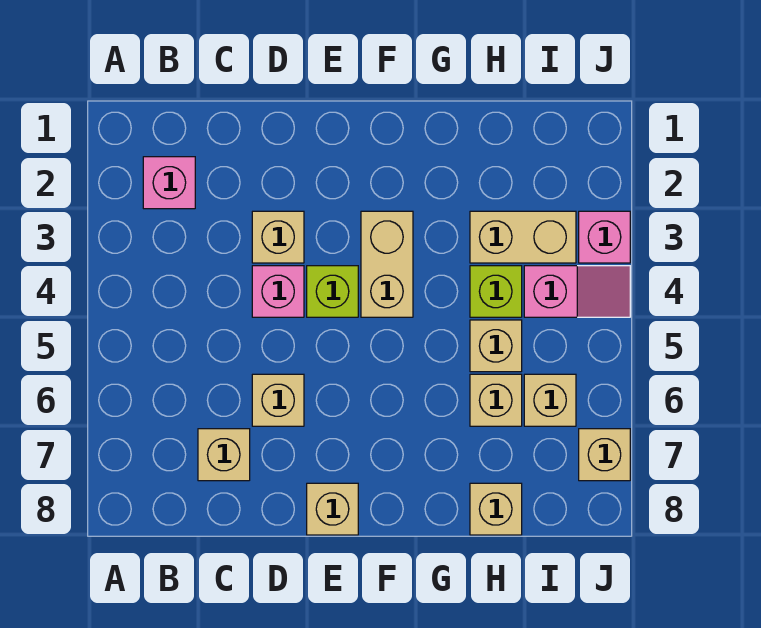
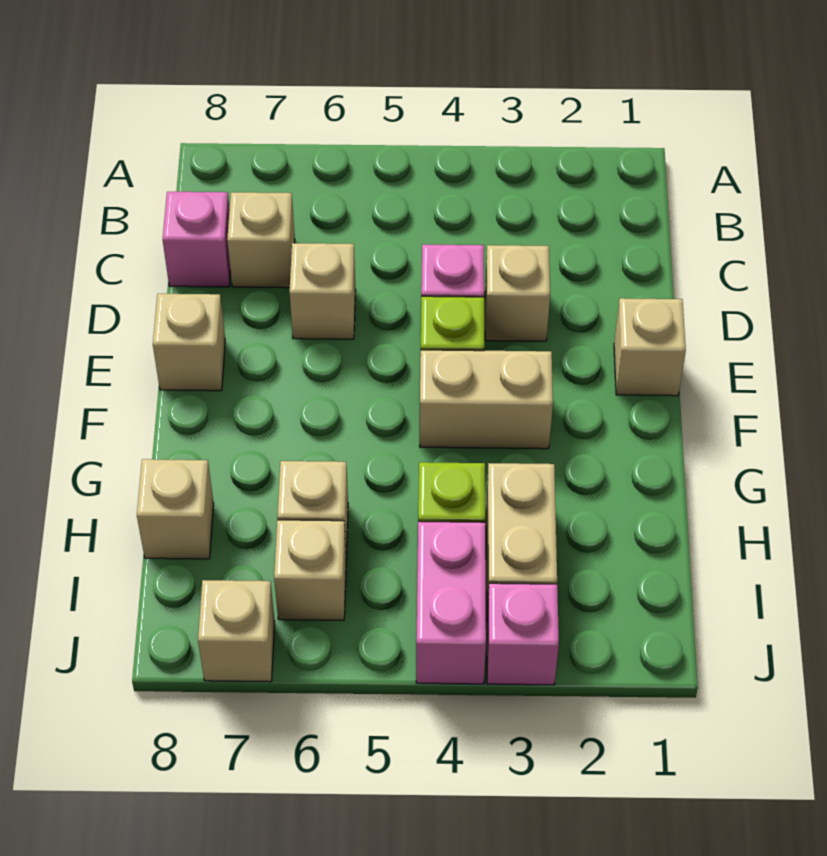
pink brick B2 level 1 -> pink brick C8 level 1
tan brick H5 level 1 -> tan brick E1 level 1
pink slope I4:J4 level 1 top I -> pink brick I4:J4 level 1

